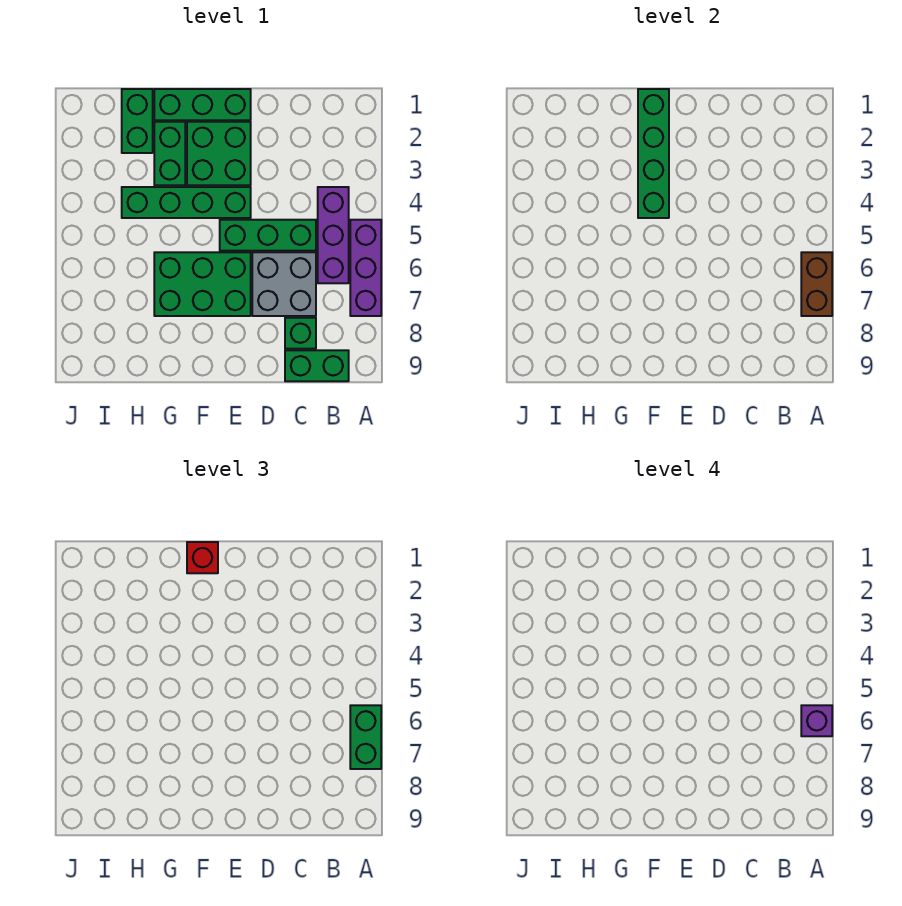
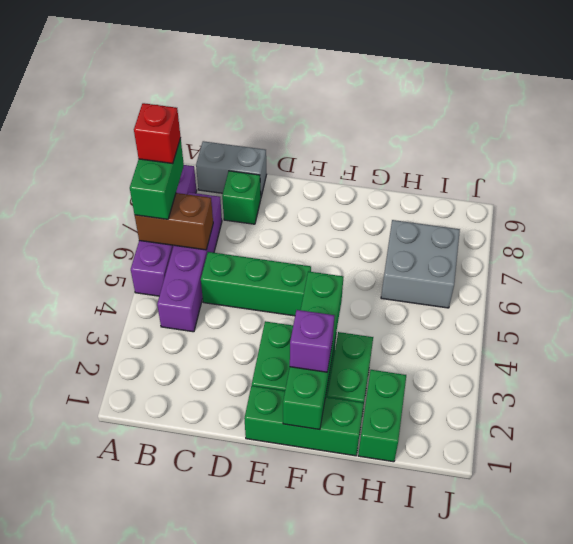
purple brick A5:A7 level 1 -> purple brick A5:A8 level 1
brown brick A6:A7 level 2 -> brown brick A6:B6 level 2
purple brick A6 level 4 -> purple brick F2 level 3
purple brick B4:B6 level 1 -> purple brick B4:B7 level 1
green brick B9:C9 level 1 -> grey brick B9:C9 level 1
grey brick C6:D7 level 1 -> grey brick H6:I7 level 1
green brick E4:H4 level 1 -> none
green brick E6:G7 level 1 -> none
red brick F1 level 3 -> red brick A7 level 4

